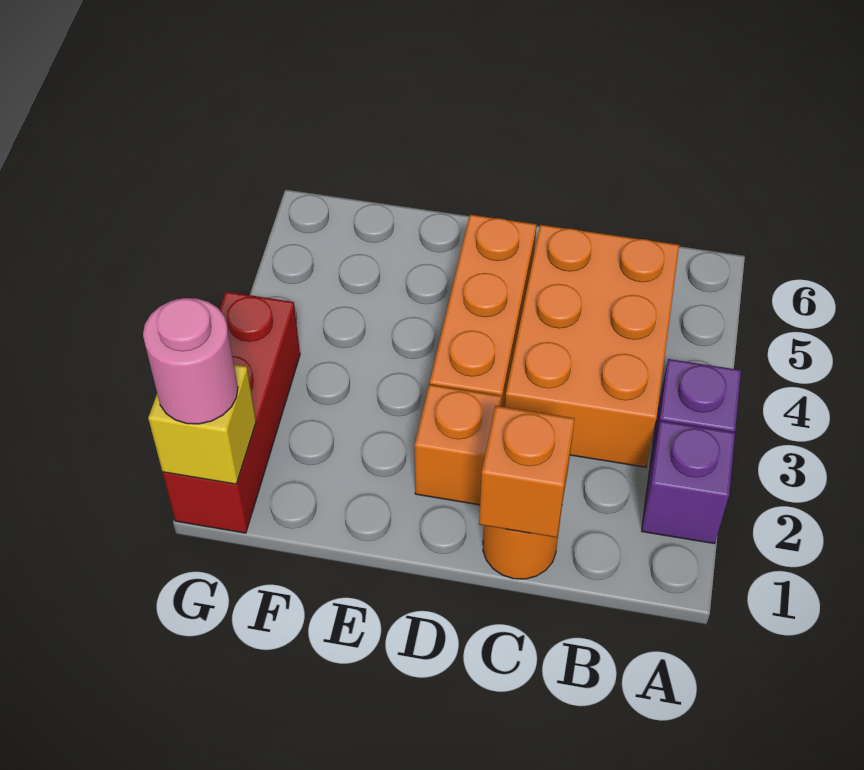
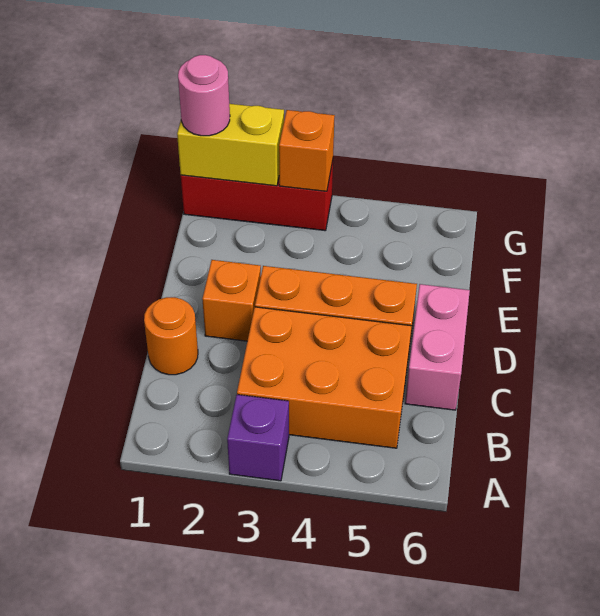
purple brick A2 level 1 -> none
orange brick C1 level 2 -> orange brick G3 level 2
none -> pink brick C6:D6 level 1
yellow brick G1 level 2 -> yellow brick G1:G2 level 2

